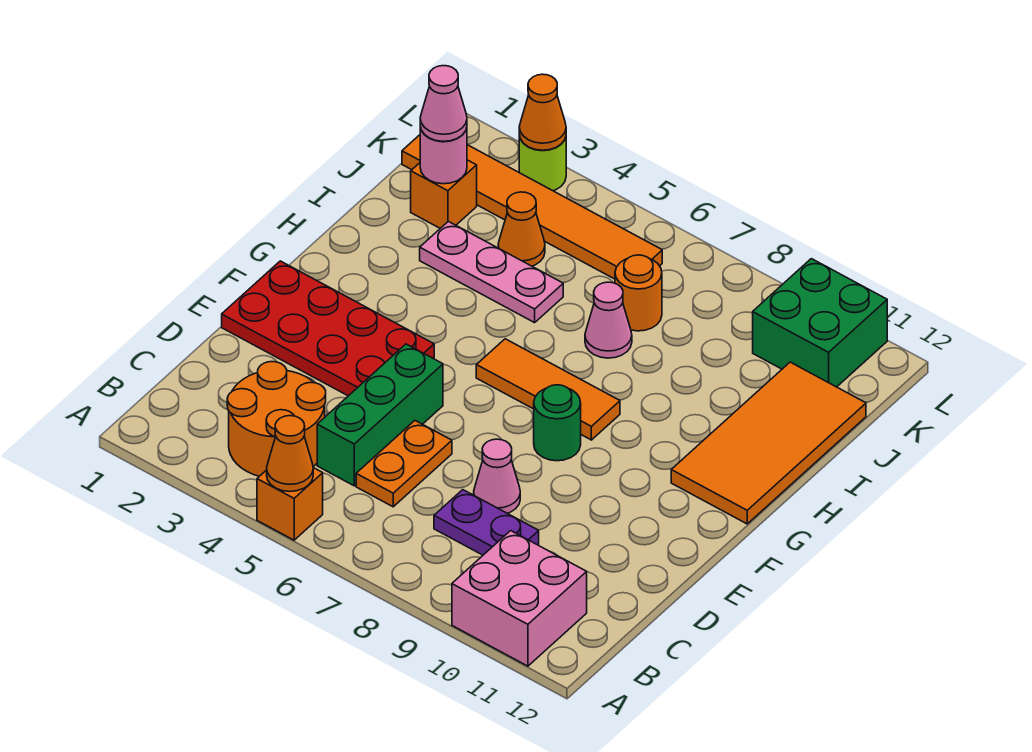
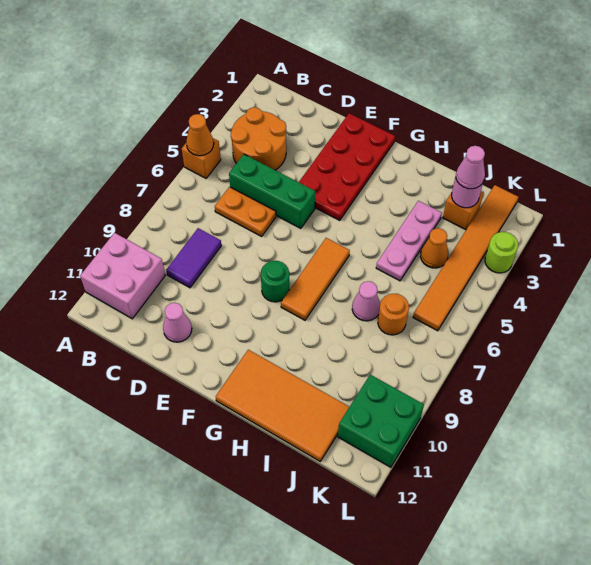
purple plate C8:C9 level 1 -> purple tile C8:C9 level 1
pink cone D8 level 1 -> pink cone D11 level 1
orange cone L3 level 2 -> none

